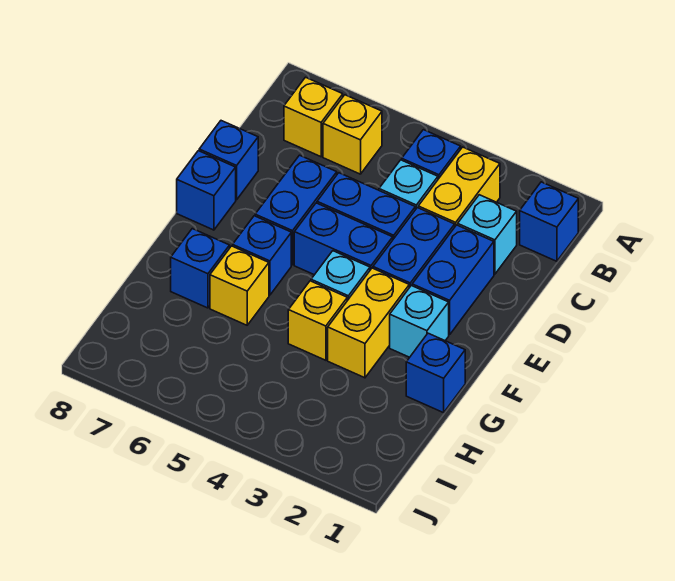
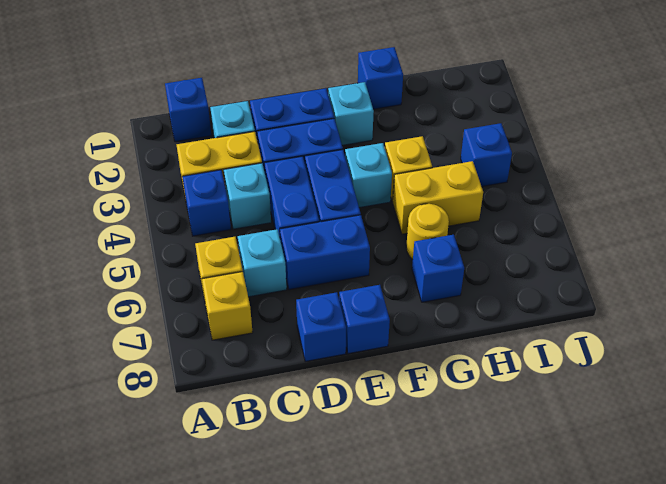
none -> cyan brick C6 level 1
yellow brick F3:G3 level 1 -> yellow brick G5:H5 level 1
blue brick F6 level 1 -> blue brick I4 level 1
yellow brick G6 level 1 -> yellow round brick G6 level 1

